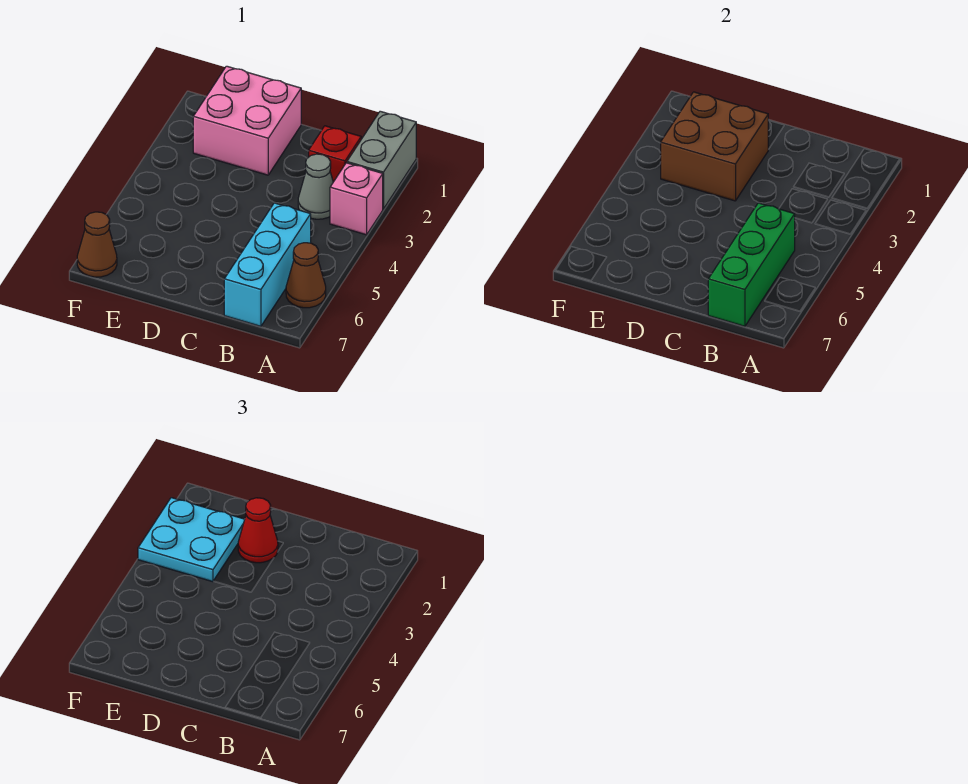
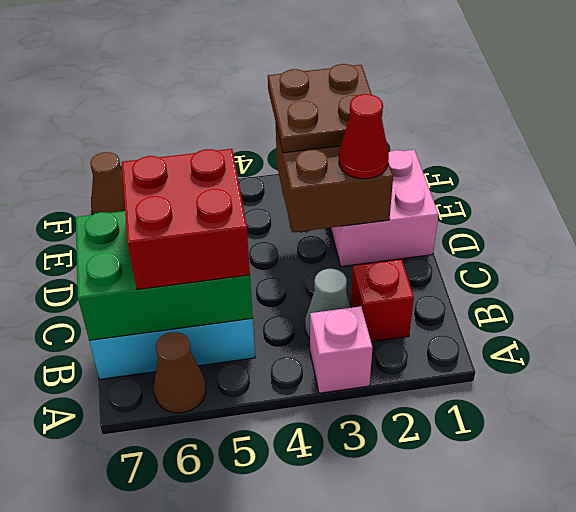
grey brick A1:A2 level 1 -> none
green brick B5:B7 level 2 -> green brick B5:C7 level 2
none -> red brick B5:C6 level 3
cyan plate E2:F3 level 3 -> brown plate E2:F3 level 3

